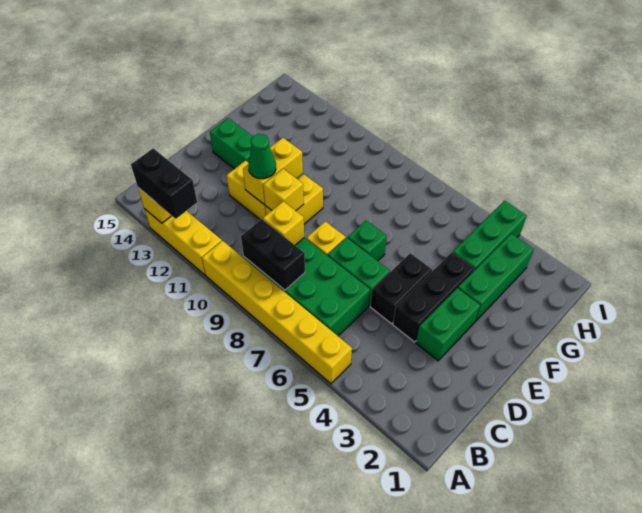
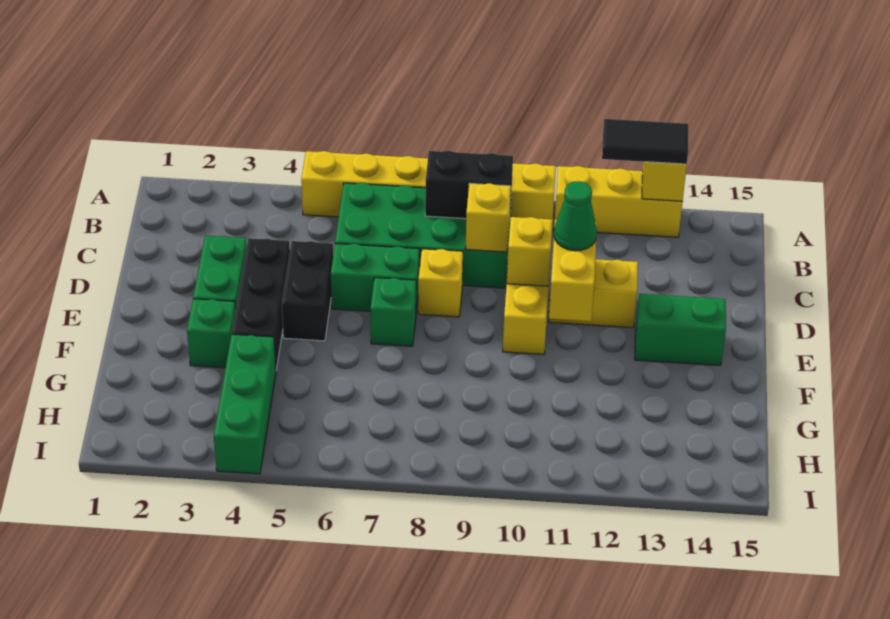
black brick A12:A13 level 3 -> black tile A12:A13 level 3
green brick F3:H3 level 1 -> green brick F3 level 1

